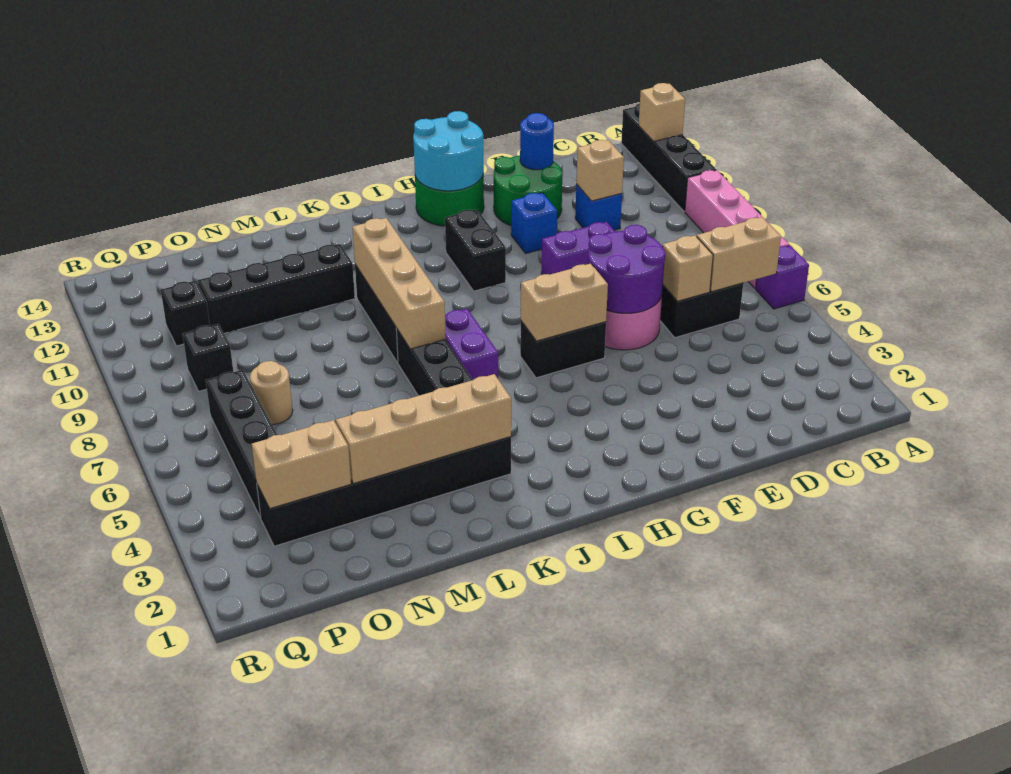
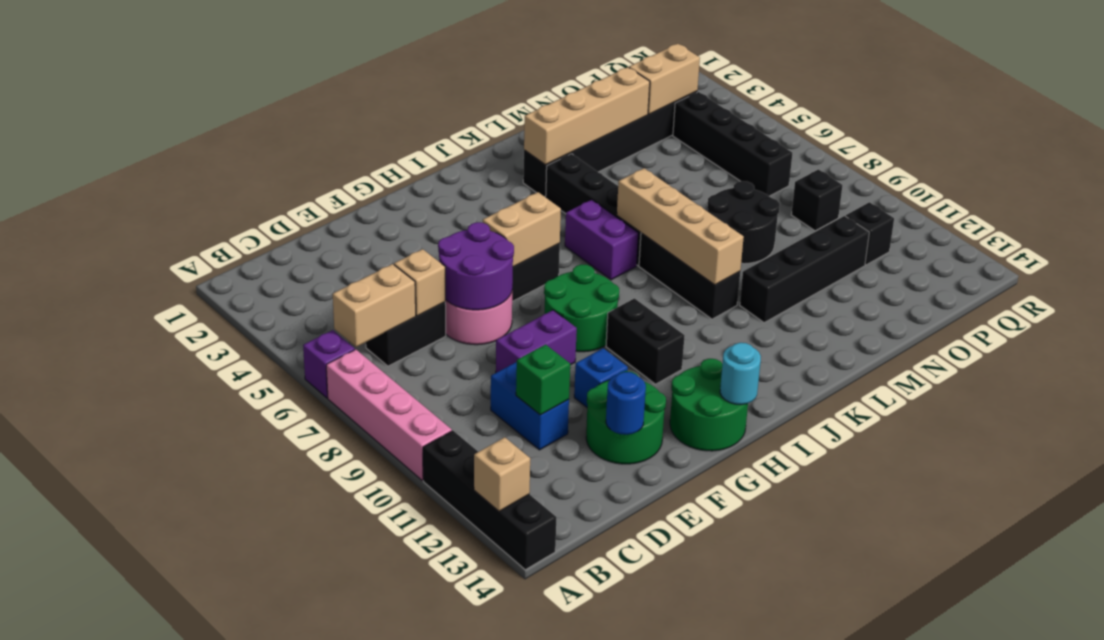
blue brick D11 level 1 -> blue brick D10:D11 level 1
tan brick D11 level 2 -> green brick D11 level 2
none -> green round brick G8:H9 level 1
cyan round brick G13:H14 level 2 -> cyan round brick H14 level 2
none -> black round brick M8:N9 level 1
tan round brick O7 level 1 -> none

